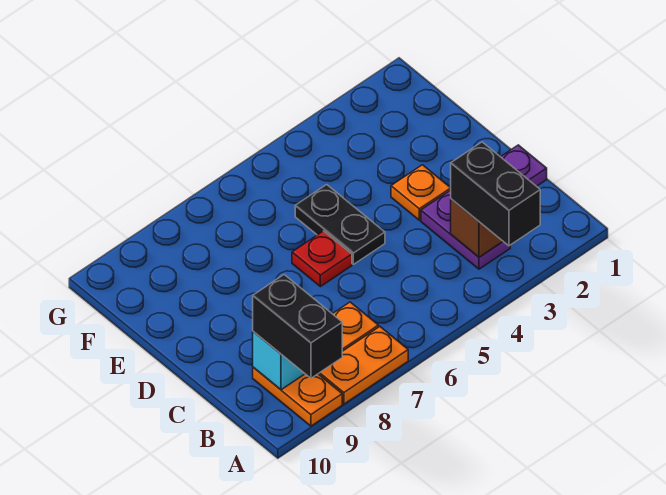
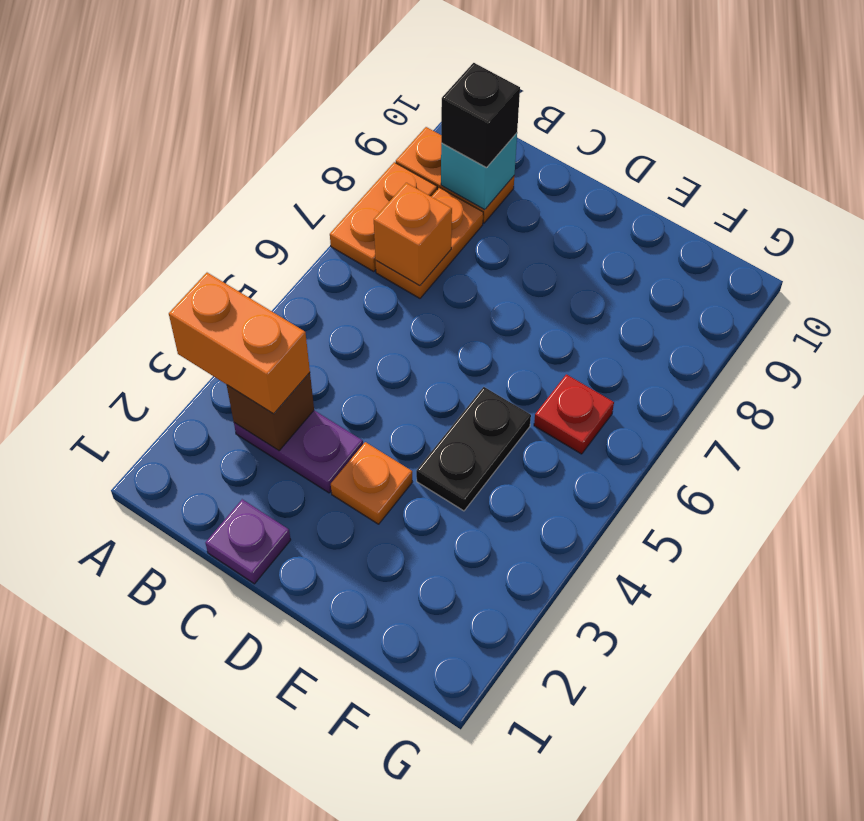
black brick A3:B3 level 3 -> orange brick A3:B3 level 3
black brick A9:B9 level 3 -> black brick B9 level 3
none -> orange brick B7 level 2
black plate D5:E5 level 1 -> black plate E4:E5 level 1
red plate D6 level 1 -> red plate F6 level 1

